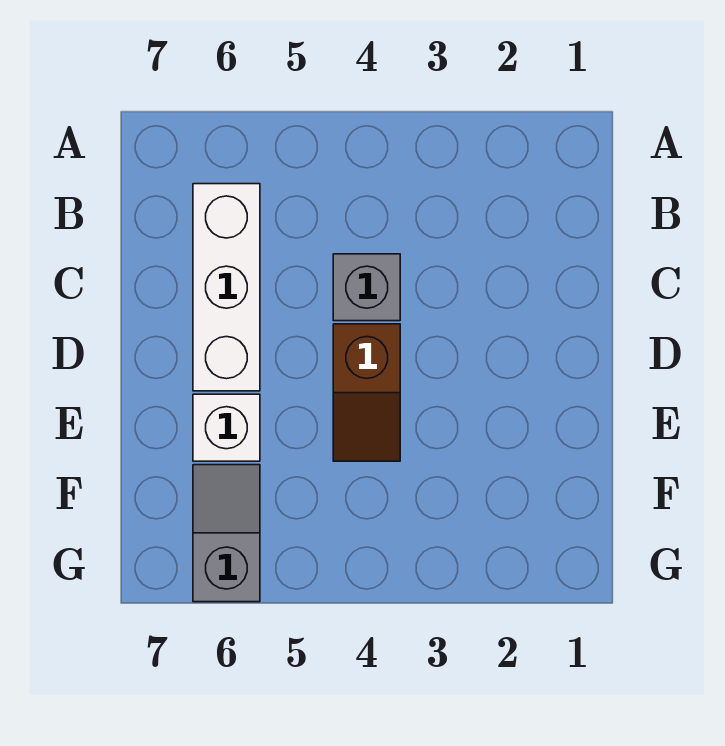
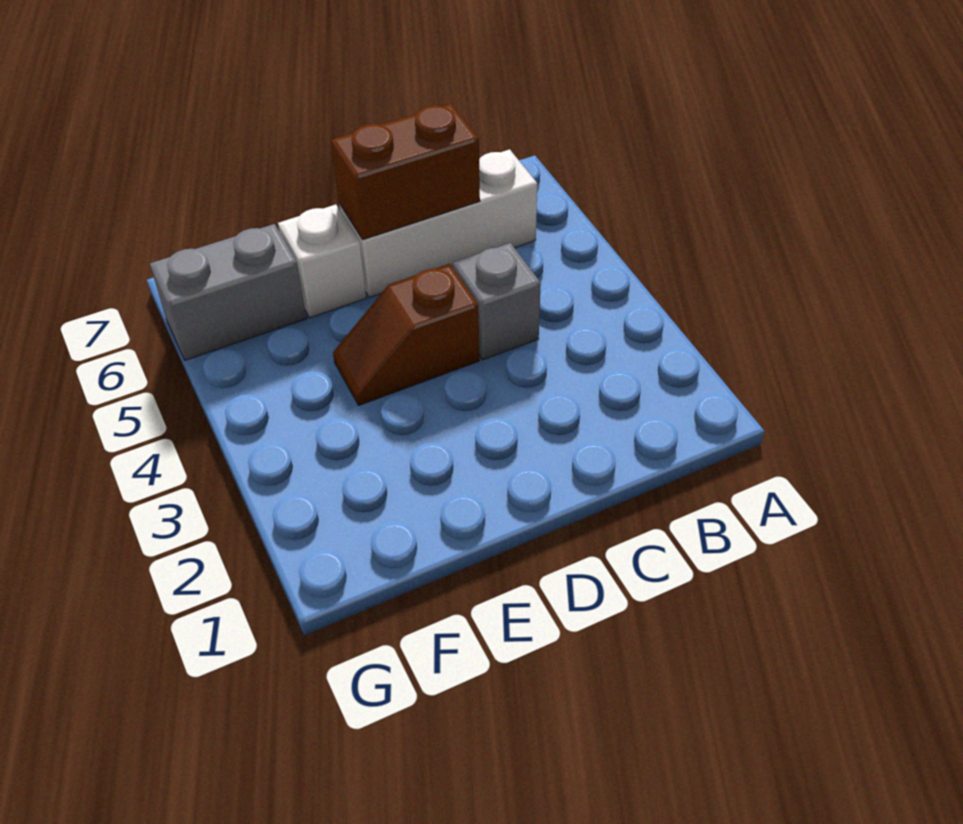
none -> brown brick C6:D6 level 2
grey slope F6:G6 level 1 top G -> grey brick F6:G6 level 1

